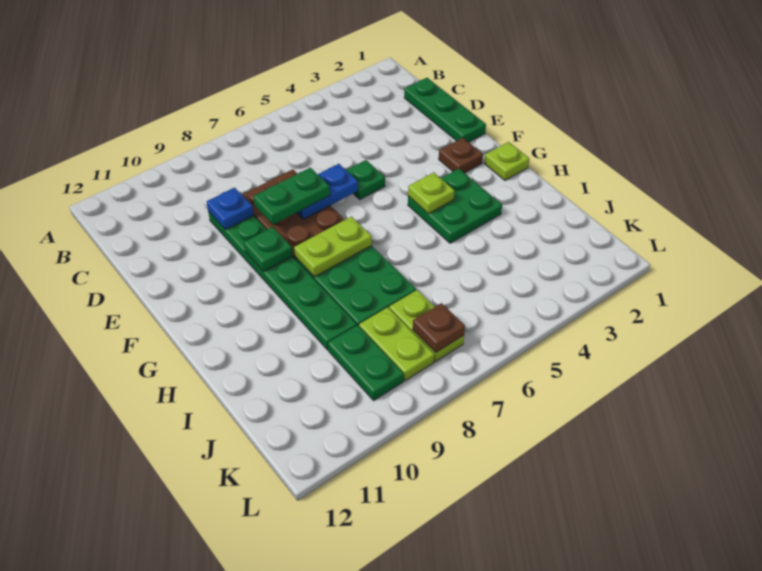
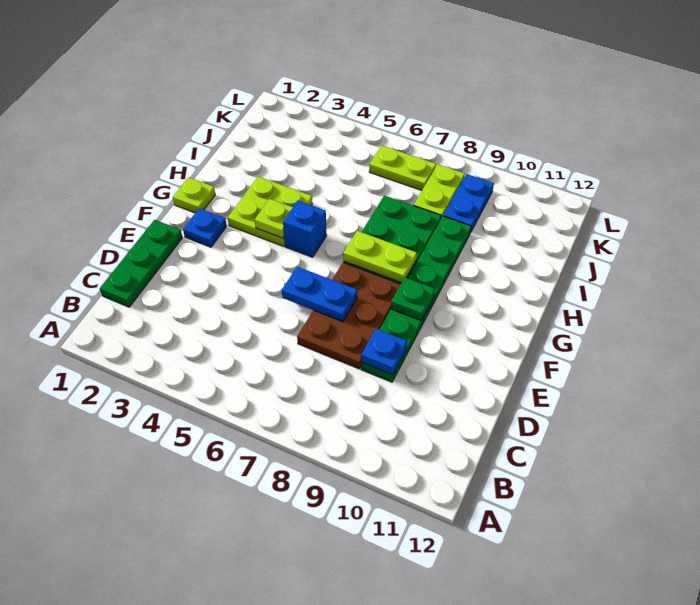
green plate E5 level 1 -> none
green plate E7:E8 level 3 -> none
brown plate F2 level 1 -> blue plate F2 level 1
green plate G3:H4 level 1 -> lime plate G3:H4 level 1
none -> blue brick G5 level 1
lime plate J7:K7 level 1 -> lime plate K6:K7 level 1
green plate J9:K9 level 1 -> blue plate J9:K9 level 1
brown plate K7 level 2 -> none

